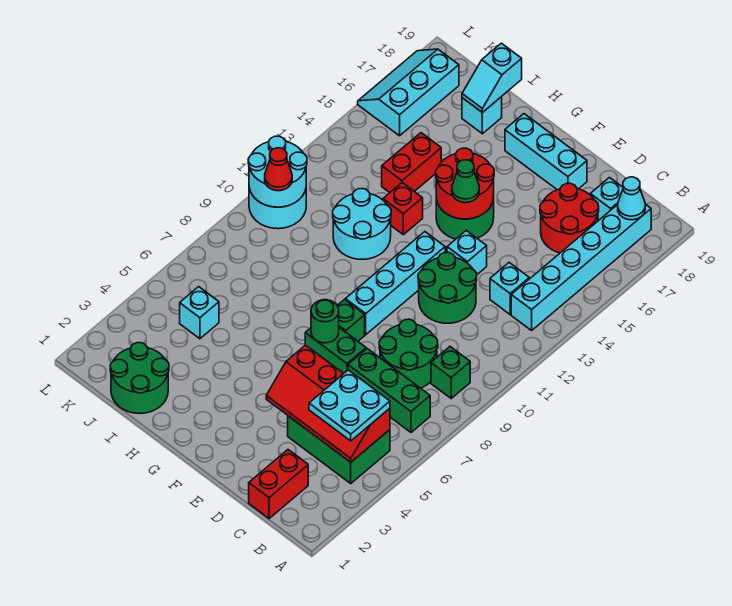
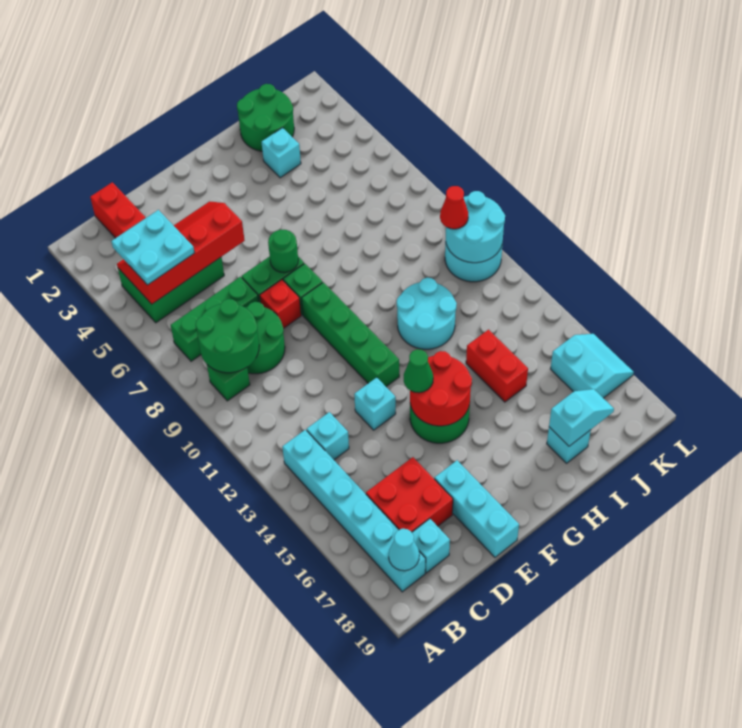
red round brick C16:D17 level 1 -> red brick C16:D17 level 1
green round brick D11:E12 level 1 -> green round brick B8:C9 level 2
cyan brick E18:G18 level 1 -> cyan brick E17:E19 level 1
cyan brick F9:F12 level 1 -> green brick F9:F12 level 1
red brick H13 level 1 -> red brick E8 level 1
cyan slope I18:I19 level 2 top 19 -> cyan slope I18:J18 level 2 top I
cyan brick J5 level 1 -> cyan brick I3 level 1
cyan slope K16:L18 level 1 top K -> cyan slope K16:L17 level 1 top K

